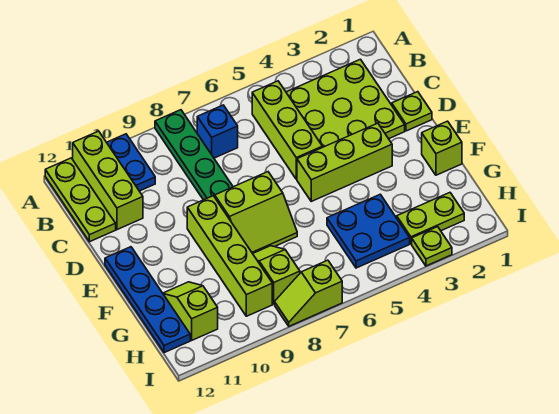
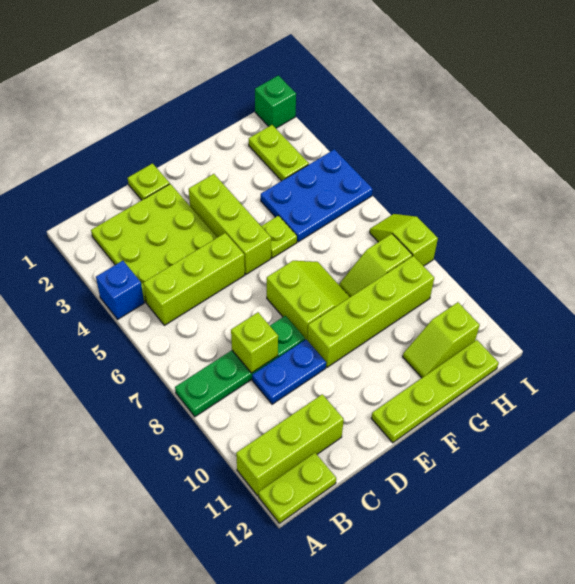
blue plate A10:B10 level 1 -> blue plate C9:D9 level 1
lime plate A12:C12 level 1 -> lime plate A12:B12 level 1
blue brick B7 level 1 -> blue brick A4 level 1
blue plate E12:H12 level 1 -> lime plate E12:H12 level 1
lime brick F1 level 1 -> lime brick C8 level 2
blue plate G4:H5 level 1 -> blue plate G4:I5 level 1
none -> green brick I1 level 1
lime plate I3 level 1 -> lime plate F5 level 1
lime slope I7:I8 level 1 top 7 -> lime slope I7:I8 level 1 top 8

